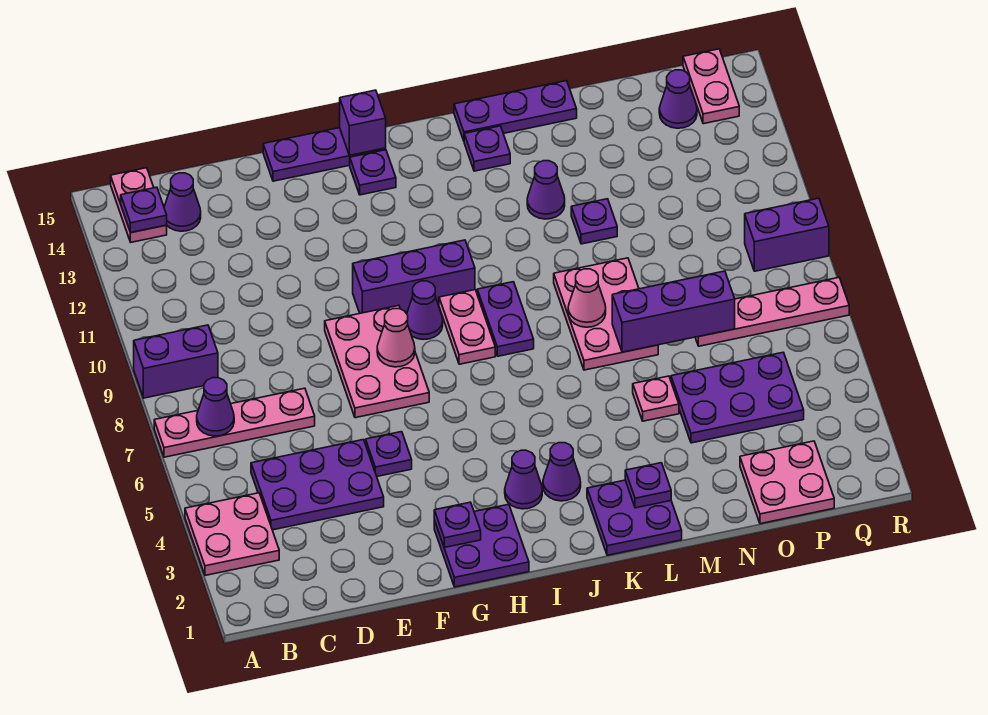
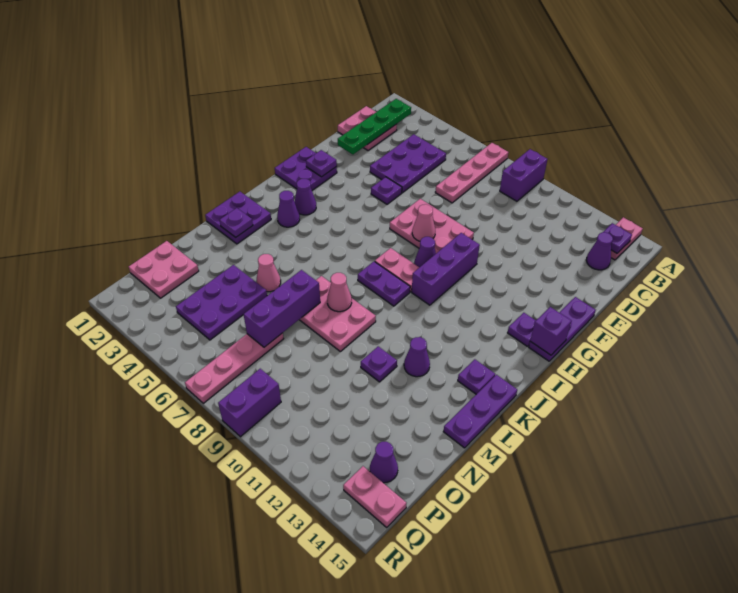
pink plate A3:B4 level 1 -> pink plate C1:D2 level 1
none -> green plate B2:E2 level 2
purple cone B7 level 2 -> none
pink plate B14:B15 level 1 -> pink plate A14:B14 level 1
pink plate M5 level 1 -> pink cone M5 level 1

